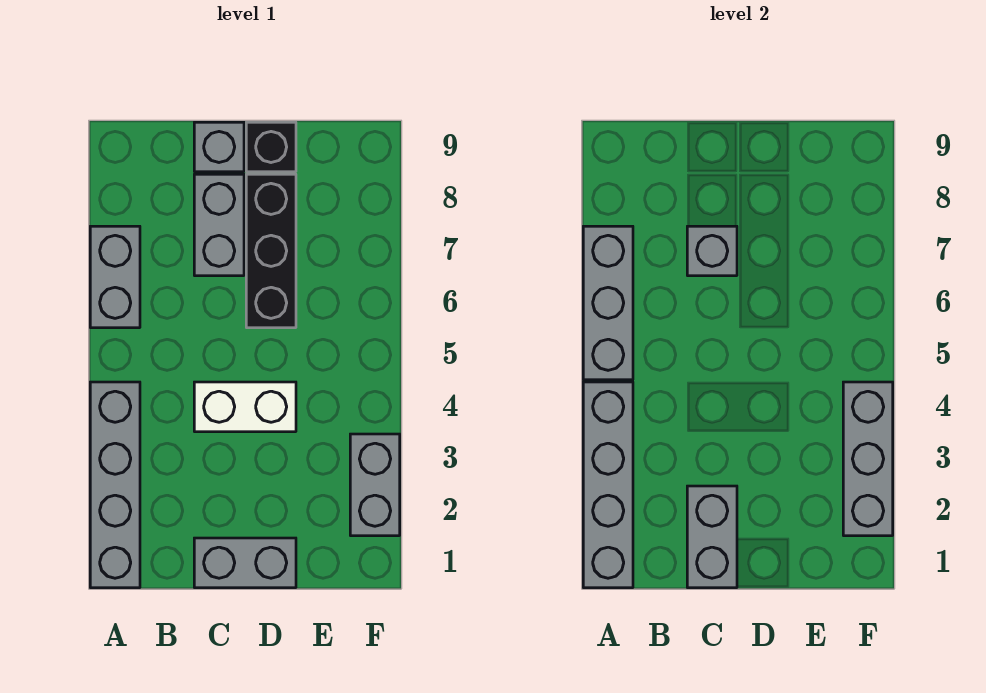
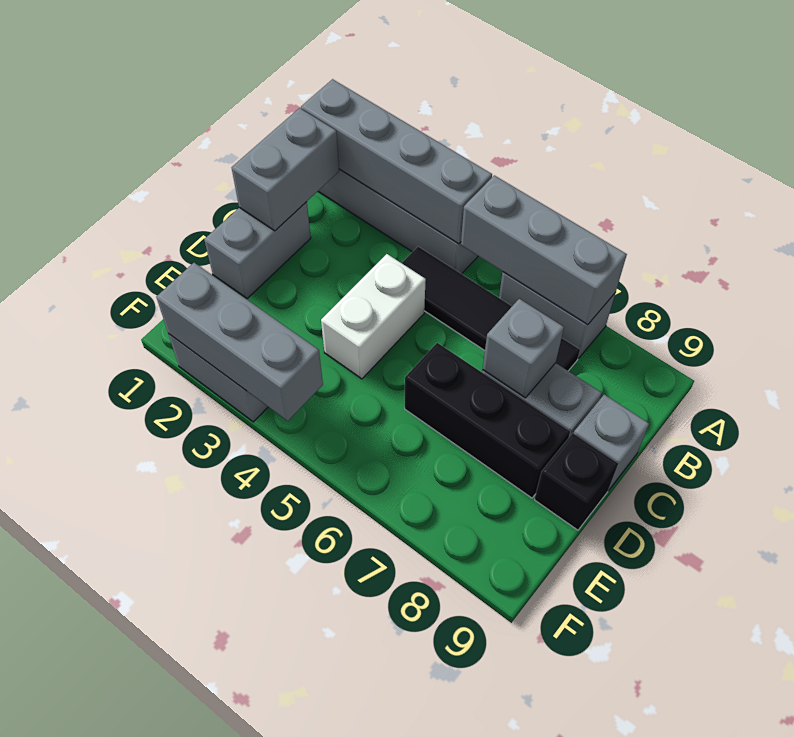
none -> black tile B4:B7 level 1
grey brick C1:C2 level 2 -> grey brick B1:C1 level 2

